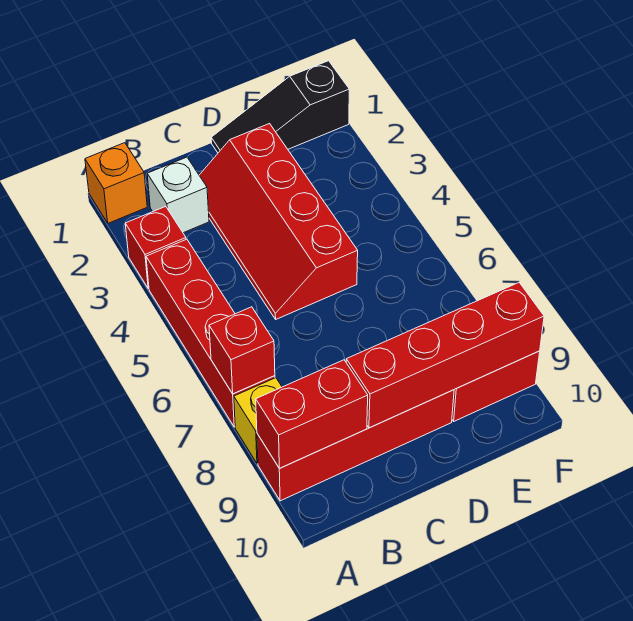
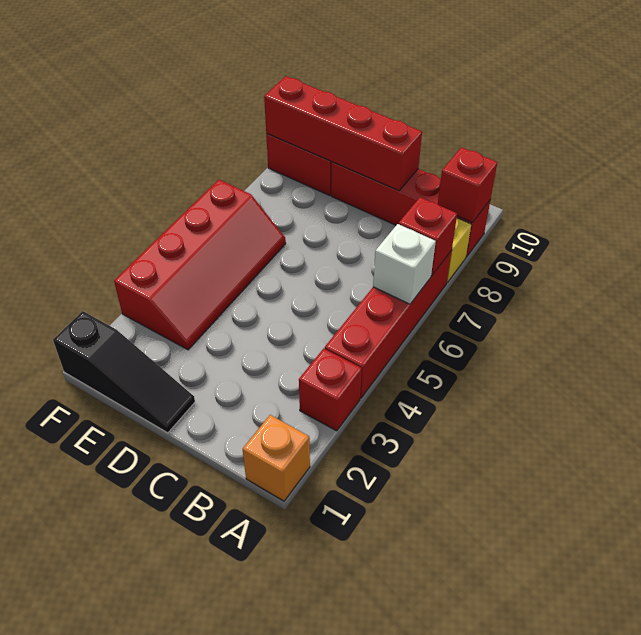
red brick A9:B9 level 2 -> red brick A9 level 2
white brick B2 level 1 -> white brick A6 level 2
red slope C2:D5 level 1 top D -> red slope E3:F6 level 1 top F

